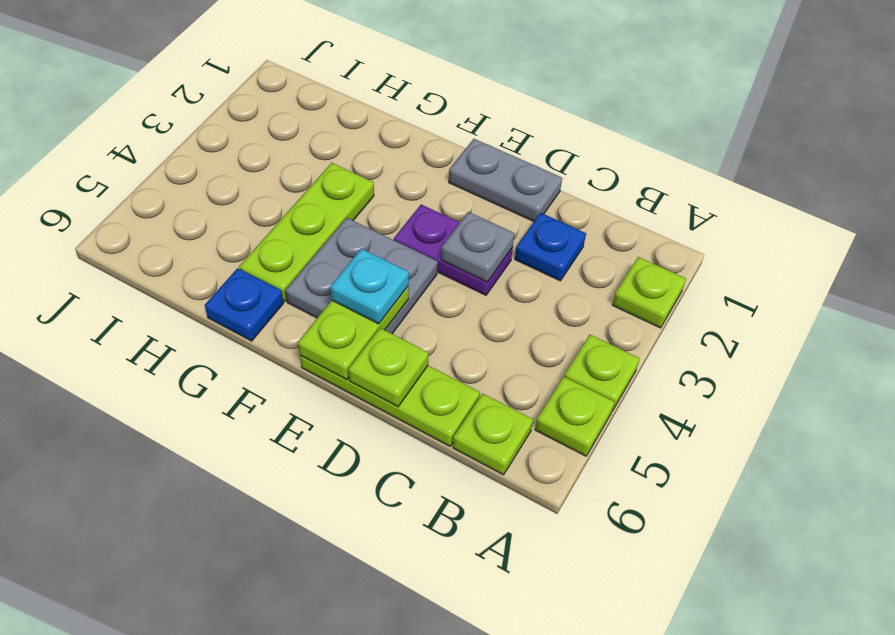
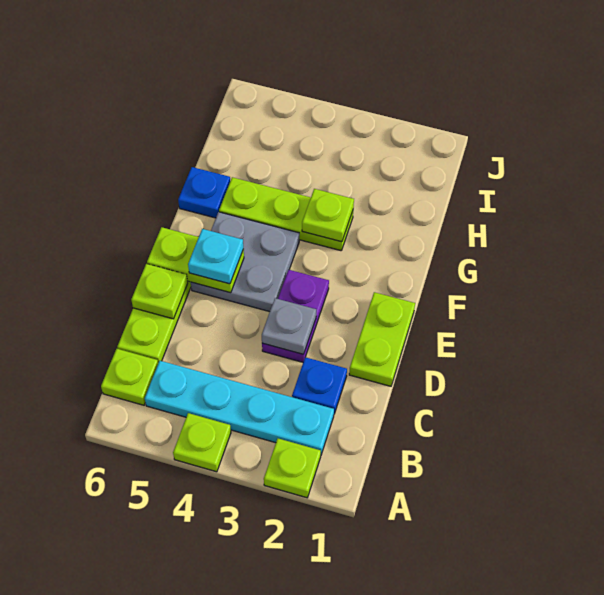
lime plate A5 level 1 -> lime plate G3 level 2
none -> cyan plate B2:B5 level 1
grey plate D1:E1 level 1 -> lime plate D1:E1 level 1

